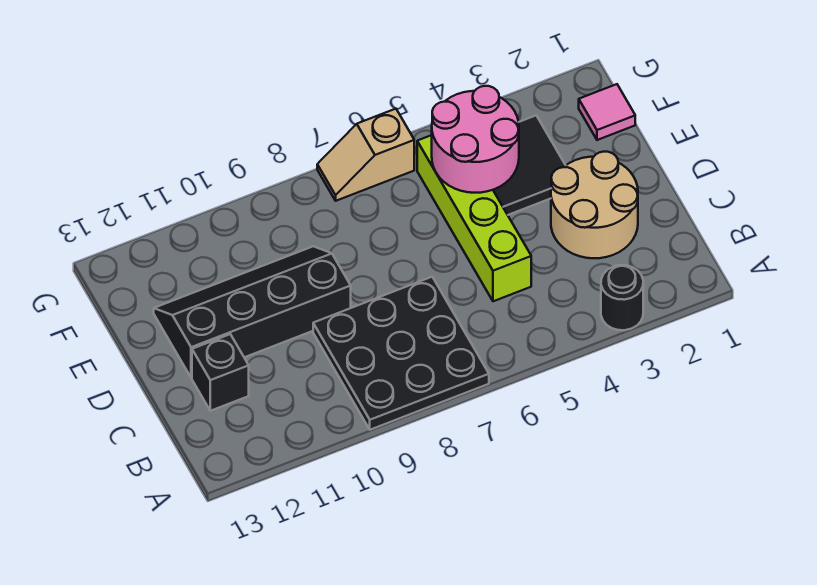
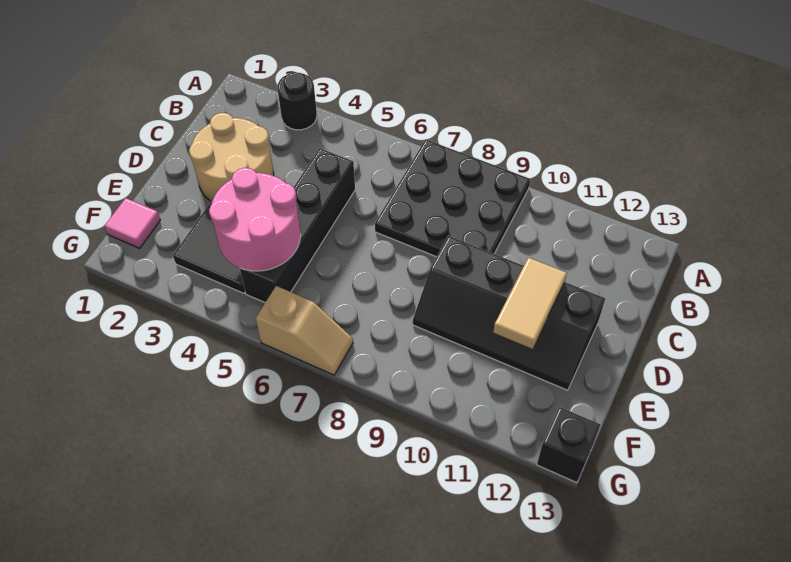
lime brick C5:F5 level 1 -> black brick C5:F5 level 1
black brick C12 level 1 -> black brick G13 level 1
none -> tan tile D11:E11 level 2

